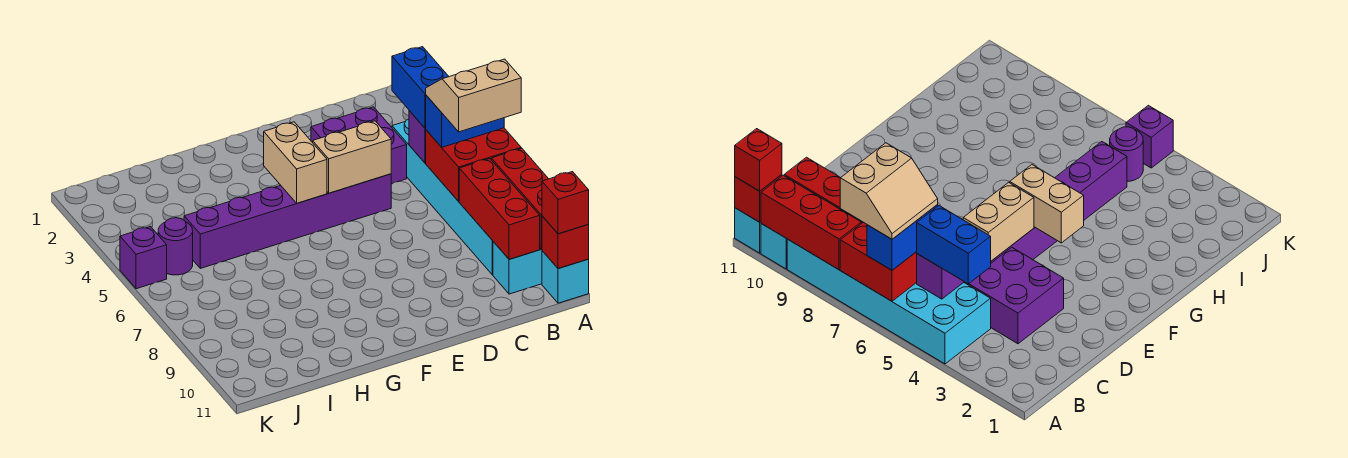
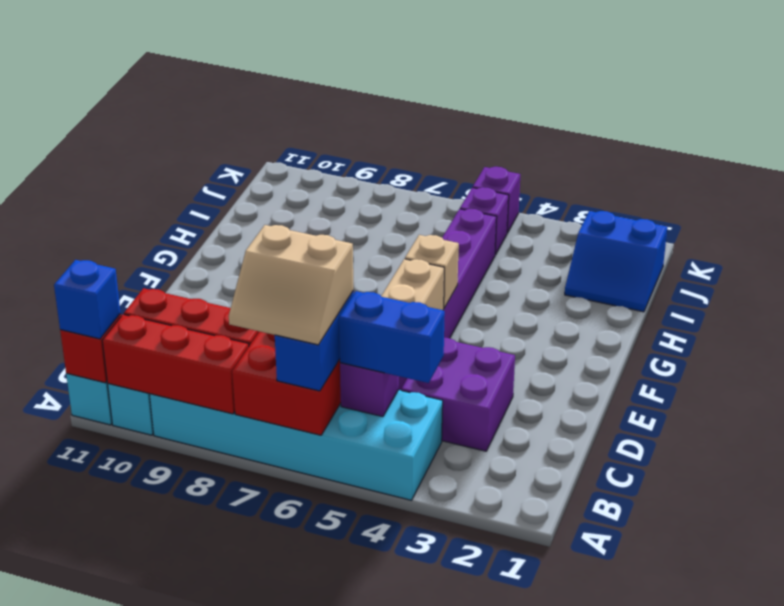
tan slope A6:B7 level 4 top 7 -> tan slope A6:B7 level 4 top B
red brick A11 level 3 -> blue brick A11 level 3
tan brick F4:F5 level 2 -> tan brick F5 level 2
none -> blue slope I1:J2 level 1 top J
purple round brick J5 level 1 -> purple brick J5 level 1

